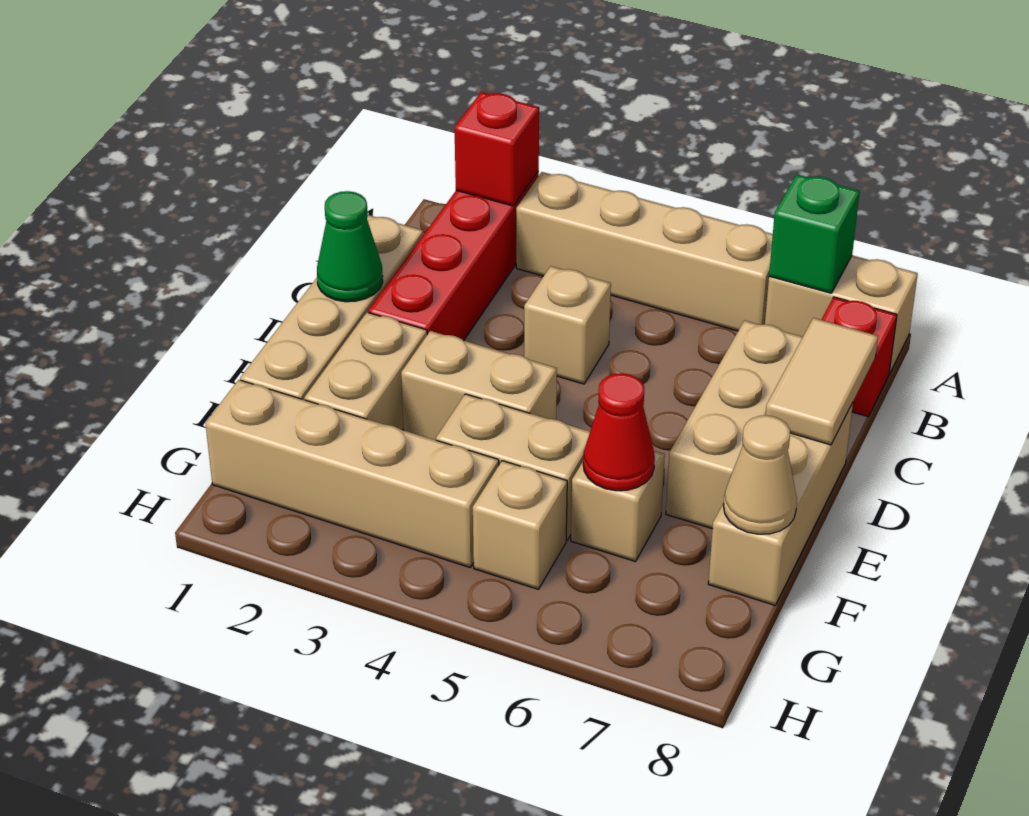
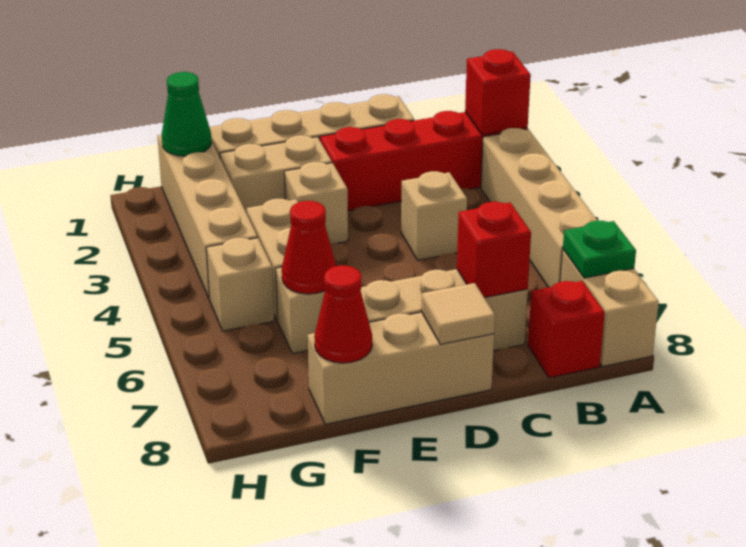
green brick A7 level 2 -> green plate A7 level 2
none -> red brick C7 level 2
tan tile C8:D8 level 2 -> tan tile D8 level 2
green cone D1 level 2 -> green cone G1 level 2
tan brick E3:E4 level 1 -> tan brick E3 level 1
tan cone F8 level 2 -> red cone F8 level 2

